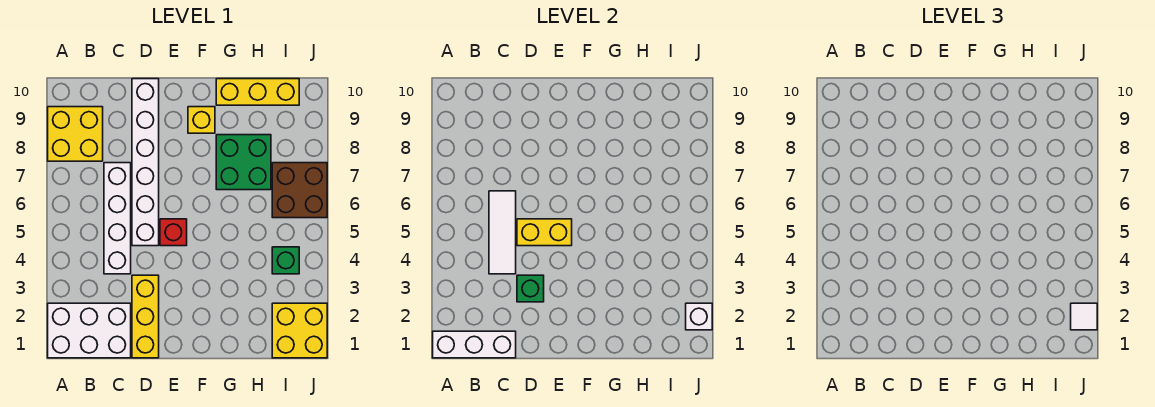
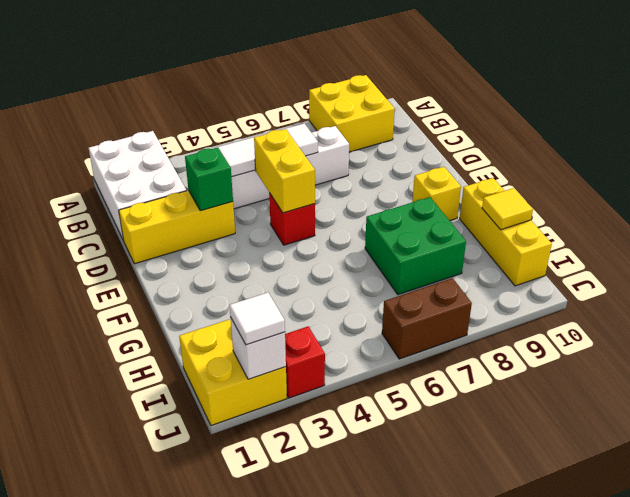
white brick A1:C1 level 2 -> none
white brick D5:D10 level 1 -> none
none -> yellow tile H10 level 2
green brick I4 level 1 -> none
brown brick I6:J7 level 1 -> brown brick J6:J7 level 1
none -> red brick J3 level 1

